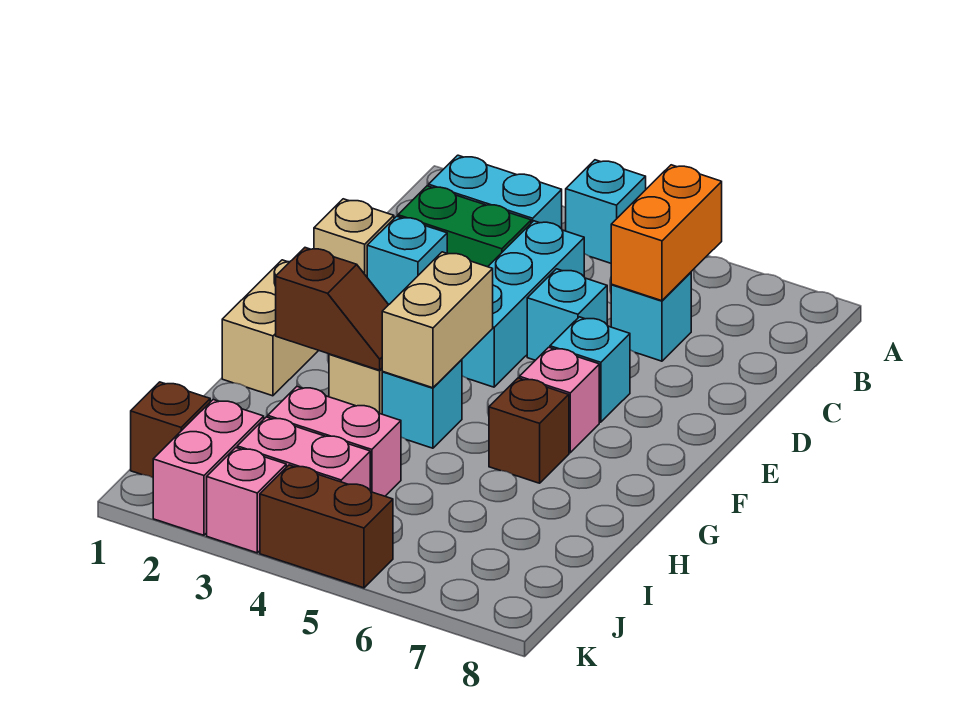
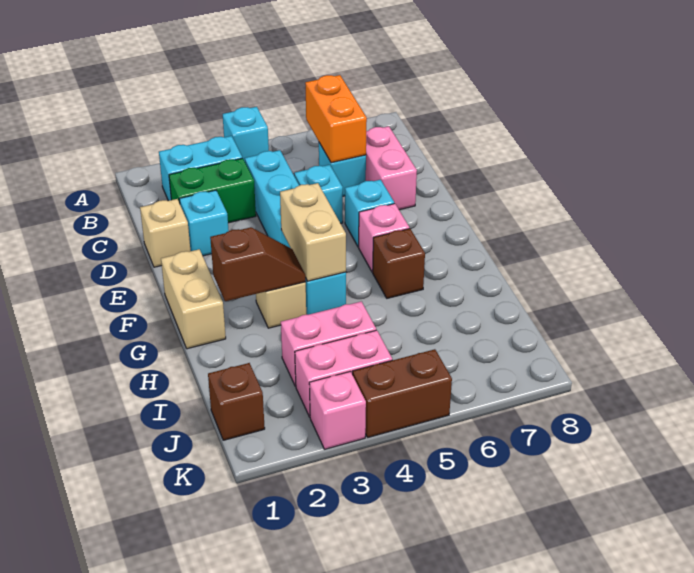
pink brick J2:K2 level 1 -> pink brick C7:D7 level 1

